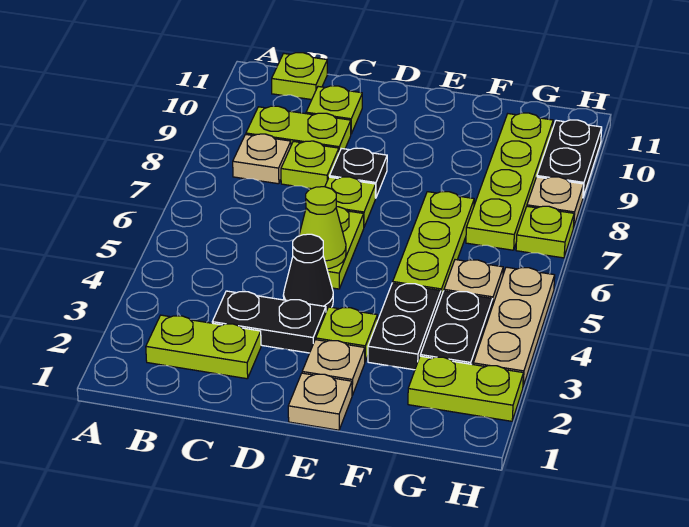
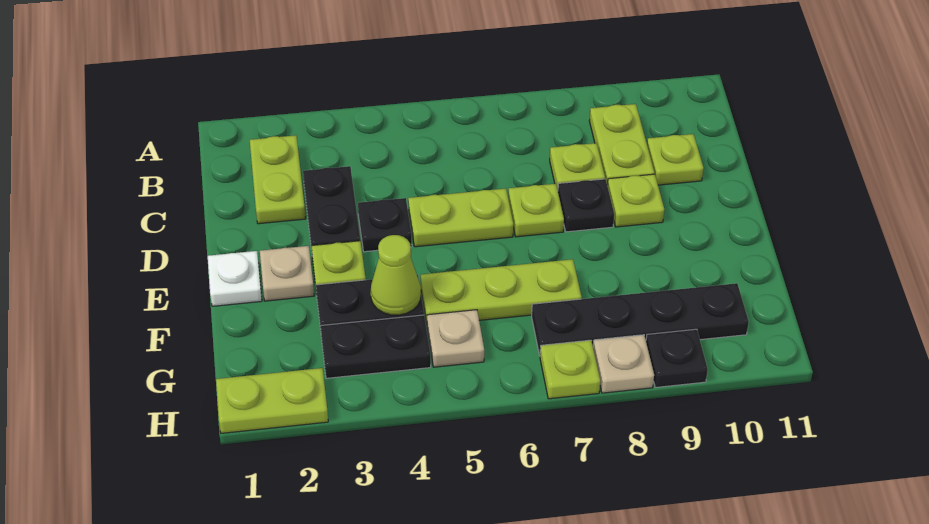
tan plate B8 level 1 -> none
lime plate B11 level 1 -> lime plate D9 level 1
black cone D4 level 1 -> black plate D4 level 1
lime cone D5 level 2 -> lime cone F4 level 2
tan plate E1 level 1 -> white plate E1 level 1
lime plate G2:H2 level 1 -> lime plate H1:H2 level 1
lime plate G7:G10 level 1 -> black plate G7:G10 level 1
tan plate H3:H5 level 1 -> none
black plate H9:H10 level 1 -> black plate H9 level 1

